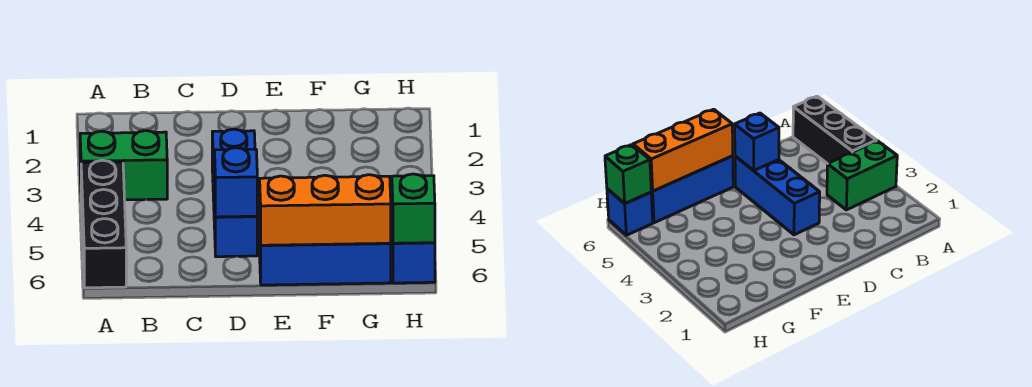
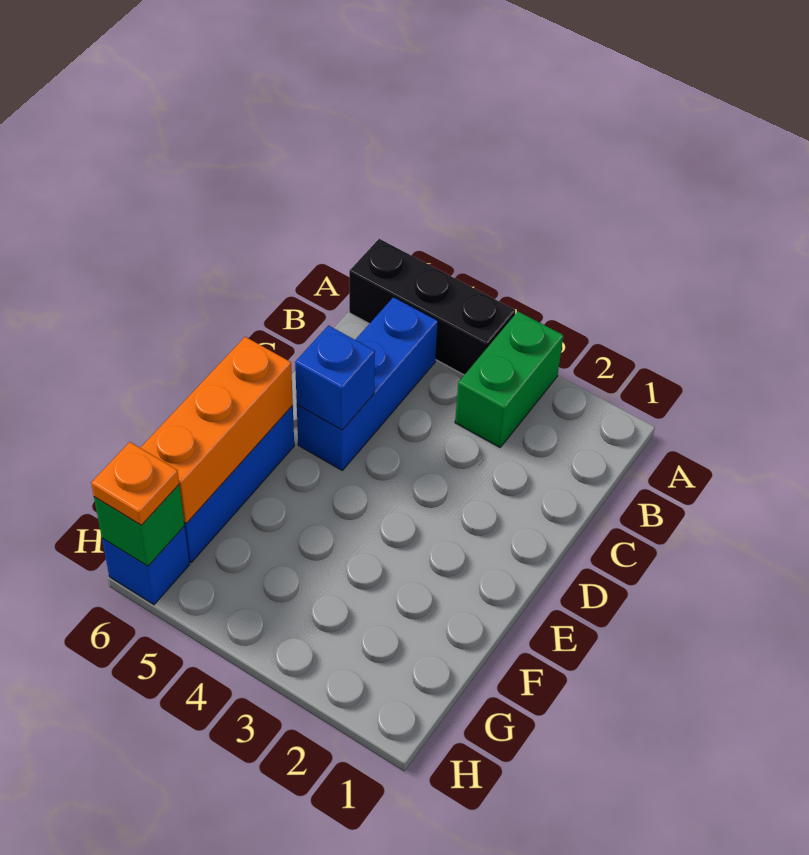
blue brick D3:D5 level 1 -> blue brick B5:D5 level 1
none -> orange plate H6 level 3

